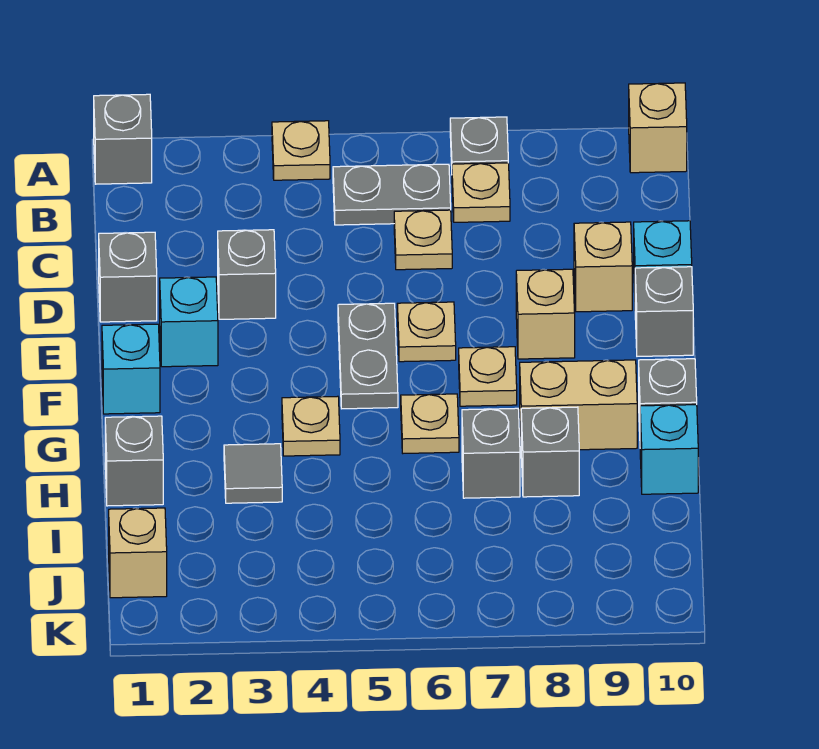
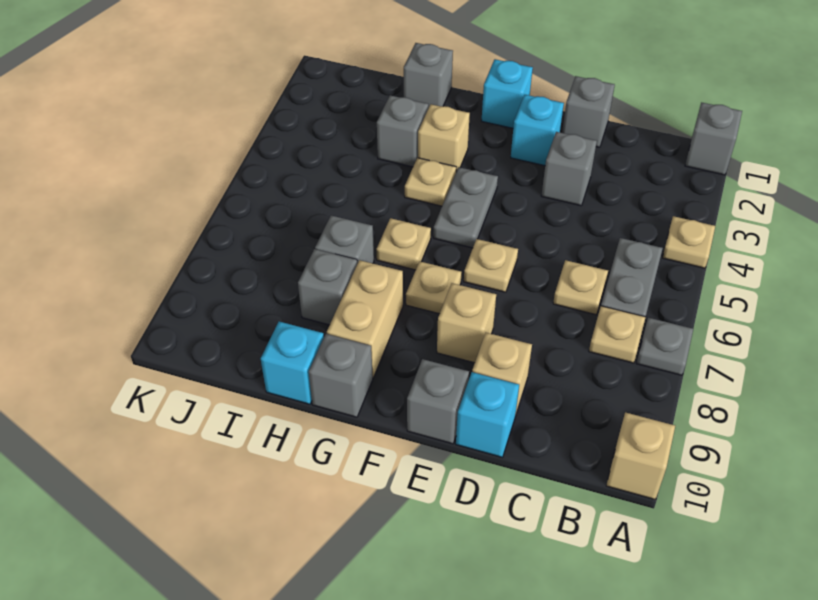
grey plate E5:F5 level 1 -> grey plate F4:F5 level 1
grey tile H3 level 1 -> grey brick H3 level 1
tan brick J1 level 1 -> tan brick G3 level 1

